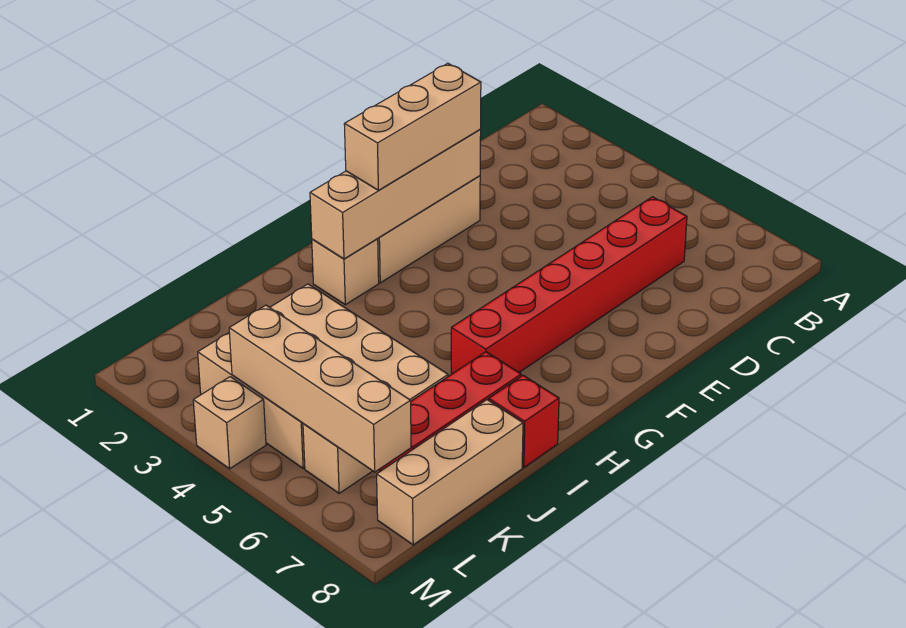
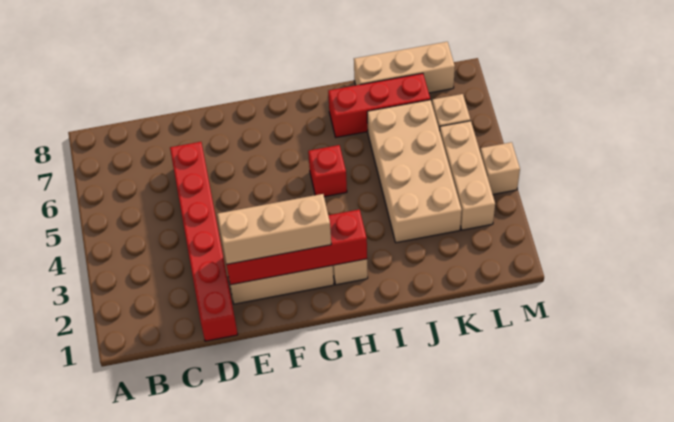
red brick C6:H6 level 1 -> red brick D1:D6 level 1
tan brick E2:H2 level 2 -> red brick E2:H2 level 2
red brick I8 level 1 -> red brick H5 level 1
tan brick L4:L7 level 2 -> none

